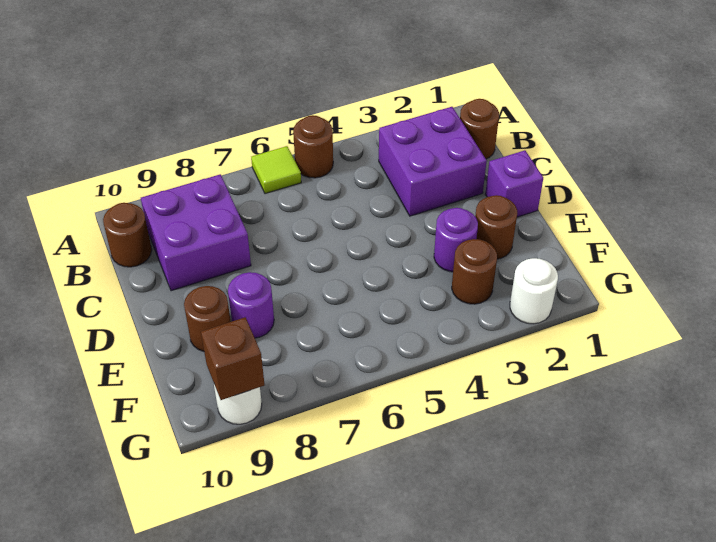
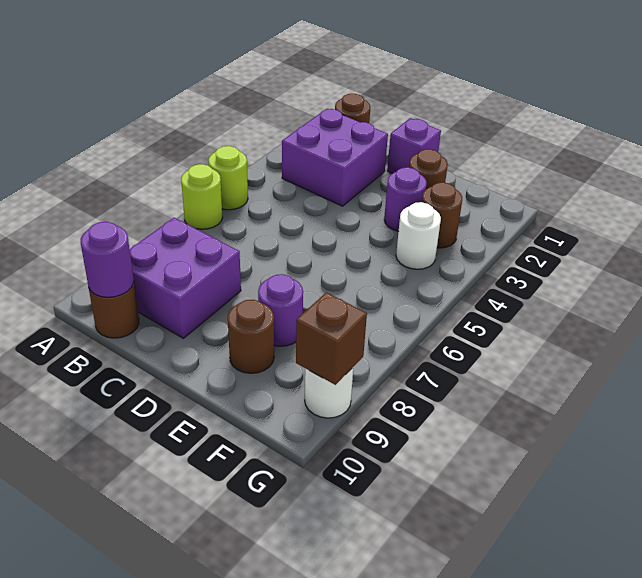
brown round brick A5 level 1 -> lime round brick A5 level 1
lime tile A6 level 1 -> lime round brick A6 level 1
none -> purple round brick B10 level 2
white round brick G2 level 1 -> white round brick F4 level 1

